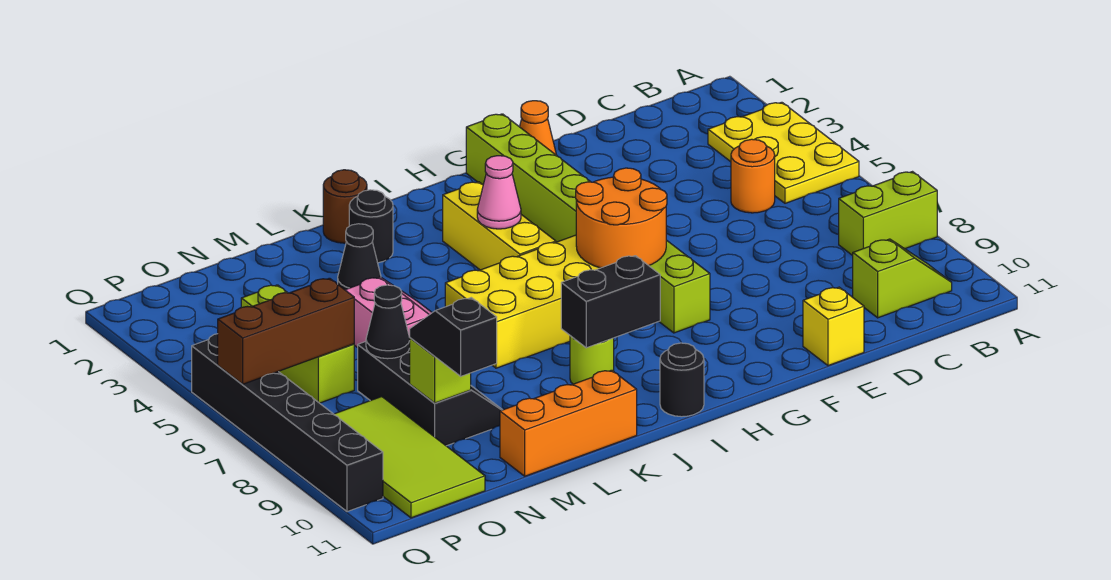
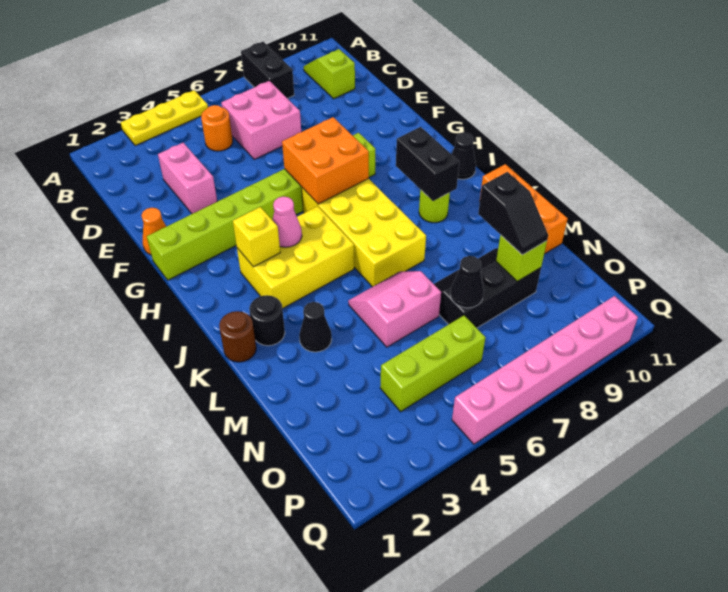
yellow plate A3:B5 level 1 -> yellow plate A3:A5 level 1
lime brick A8:B8 level 1 -> black brick A8:B8 level 1
none -> pink brick C6:D7 level 1
none -> pink brick D3:E3 level 1
yellow brick E11 level 1 -> yellow brick I3 level 2
orange round brick G6:H7 level 2 -> orange brick G6:H7 level 2
yellow brick I3:I5 level 1 -> yellow brick I3:J5 level 1
black round brick I11 level 1 -> black cone I11 level 1
black slope N9:N10 level 3 top 10 -> black slope M9:N9 level 3 top M
brown brick O6:Q6 level 2 -> none
lime tile O8:P11 level 1 -> none
black brick Q5:Q10 level 1 -> pink brick Q5:Q10 level 1

